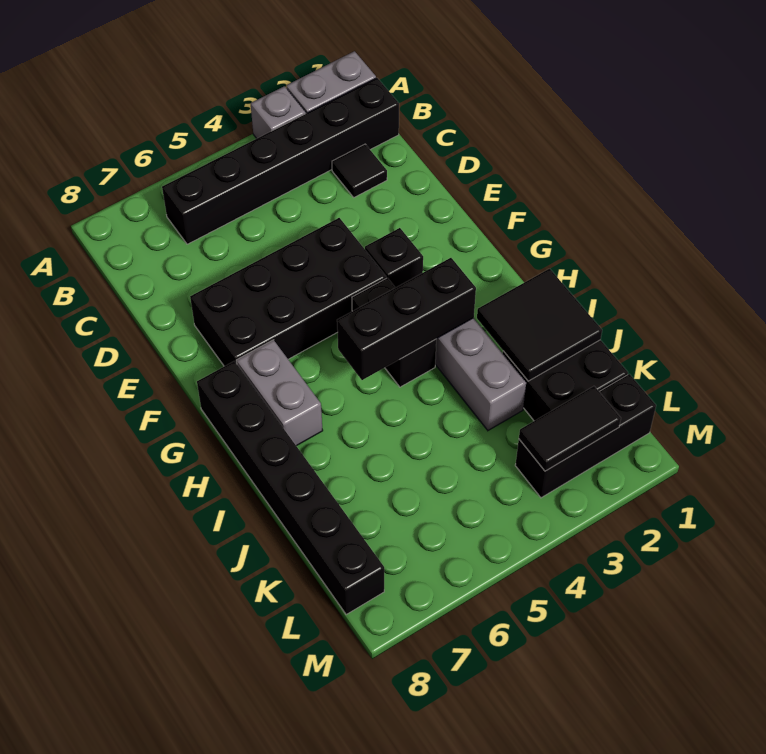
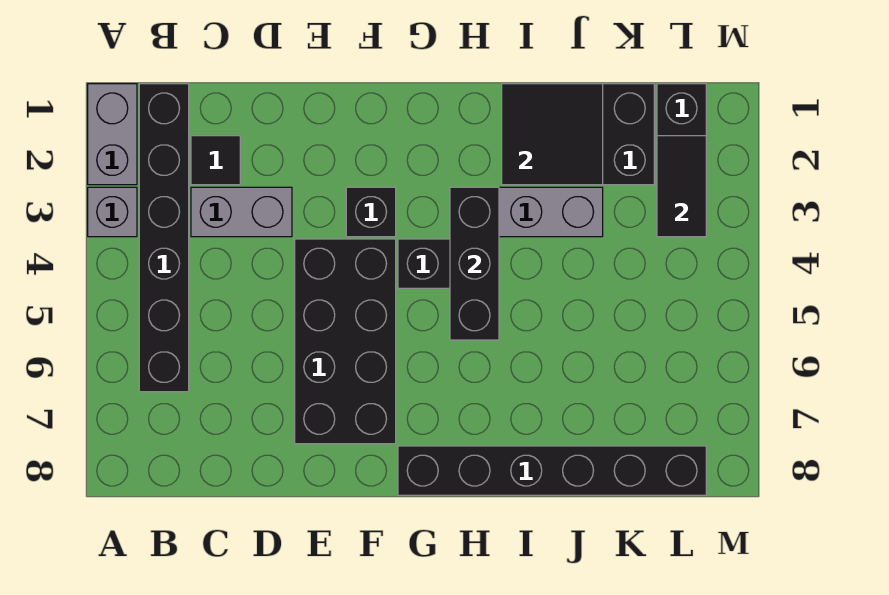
grey brick G7:H7 level 1 -> grey brick C3:D3 level 1

